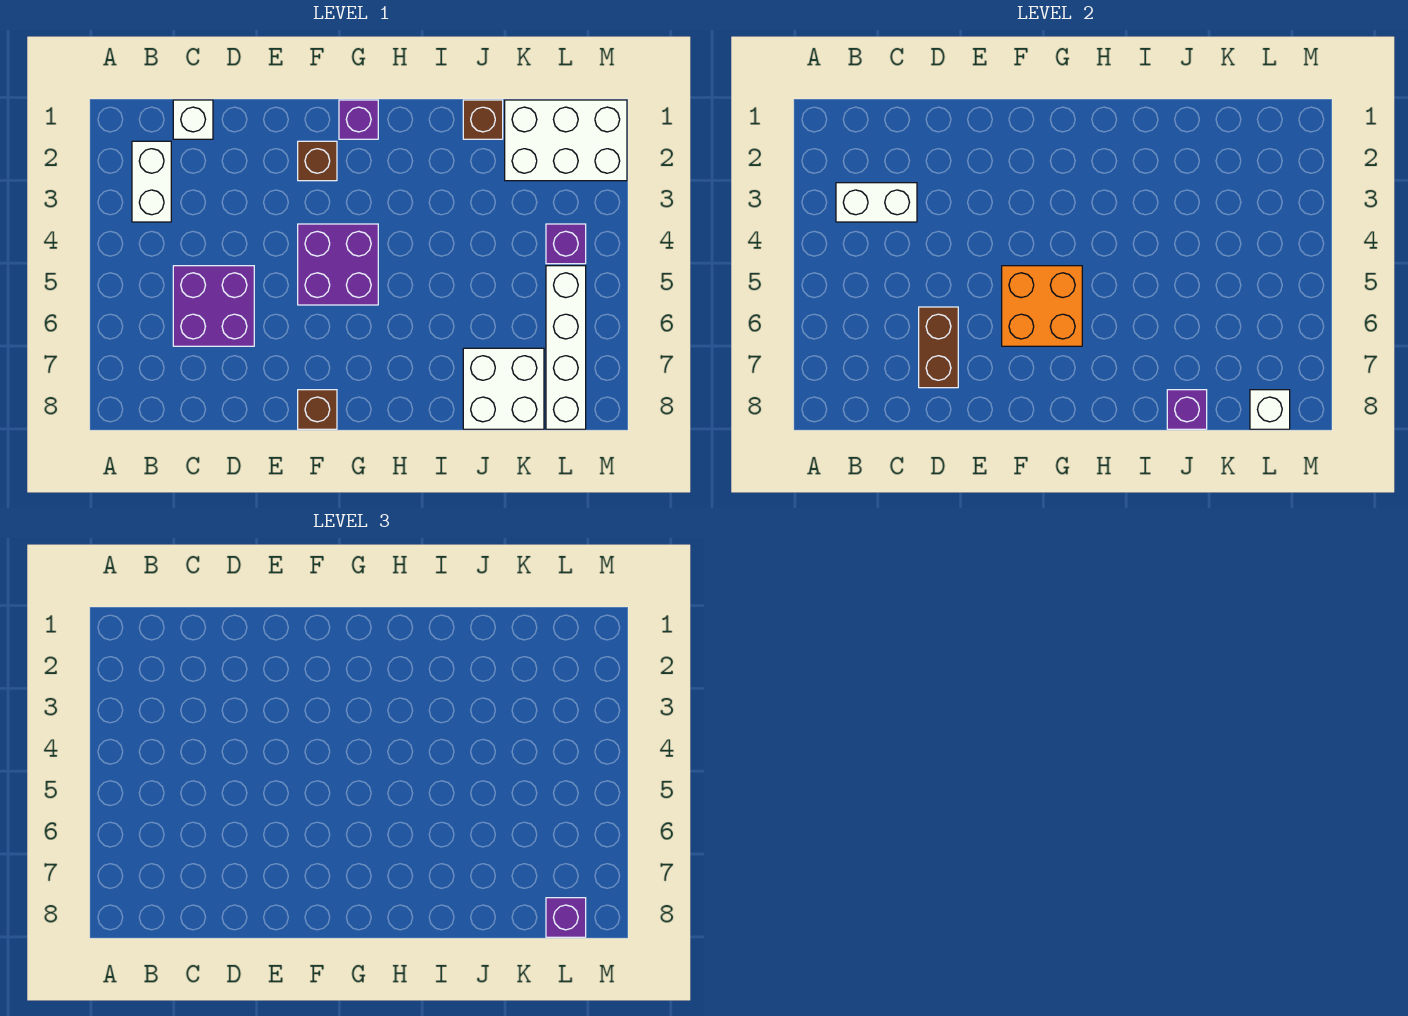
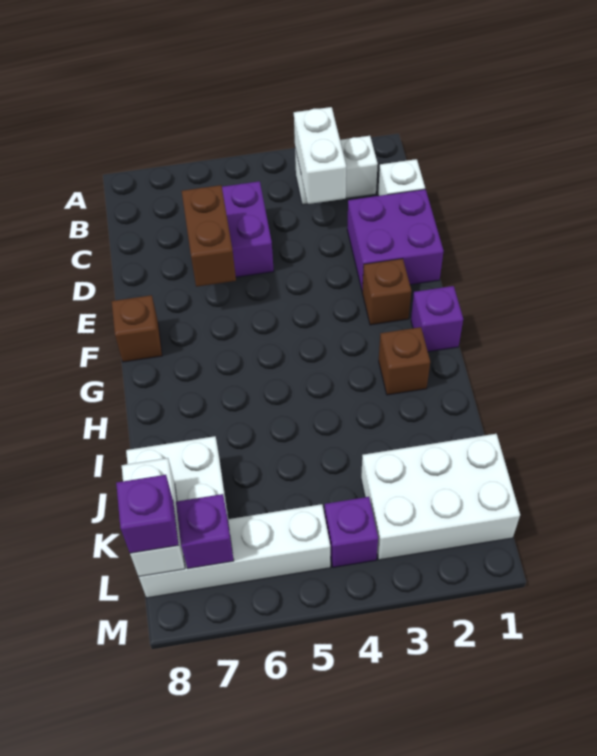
brown brick D6:D7 level 2 -> brown brick D6:E6 level 2
purple brick F4:G5 level 1 -> purple brick D1:E2 level 1
orange brick F5:G6 level 2 -> none
brown brick J1 level 1 -> brown brick H2 level 1
purple brick J8 level 2 -> purple brick L7 level 2
white brick K1:M2 level 1 -> white brick K1:L3 level 1
white brick L8 level 2 -> white brick K8:L8 level 2

